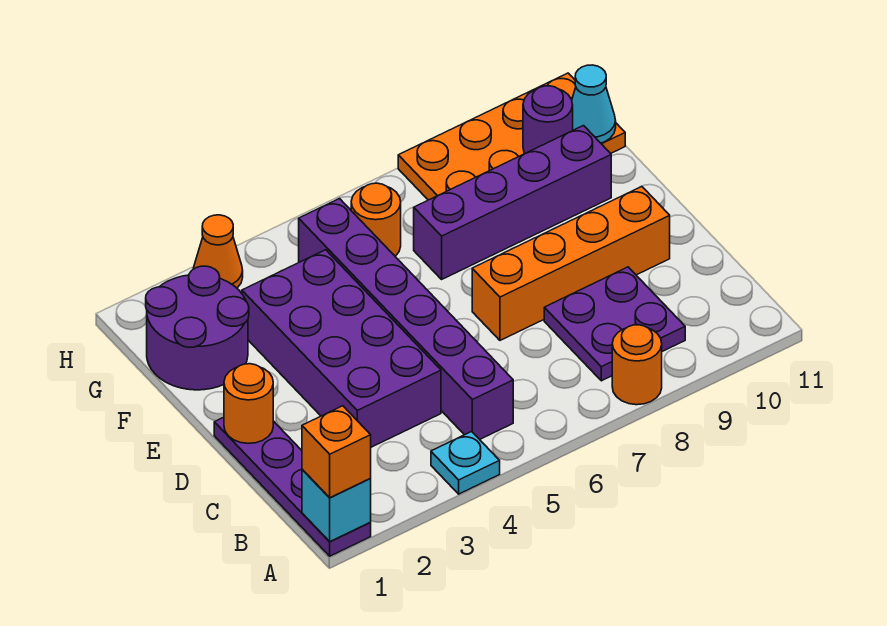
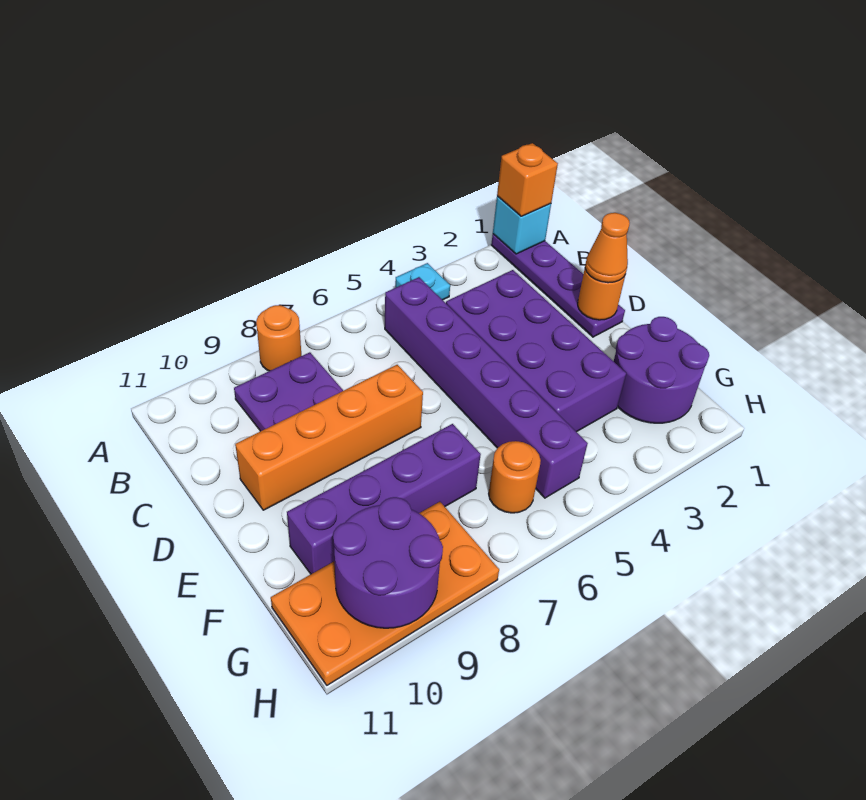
purple round brick G10 level 2 -> purple round brick G9:H10 level 2
cyan cone G11 level 2 -> none
orange cone H3 level 1 -> orange cone D1 level 3

